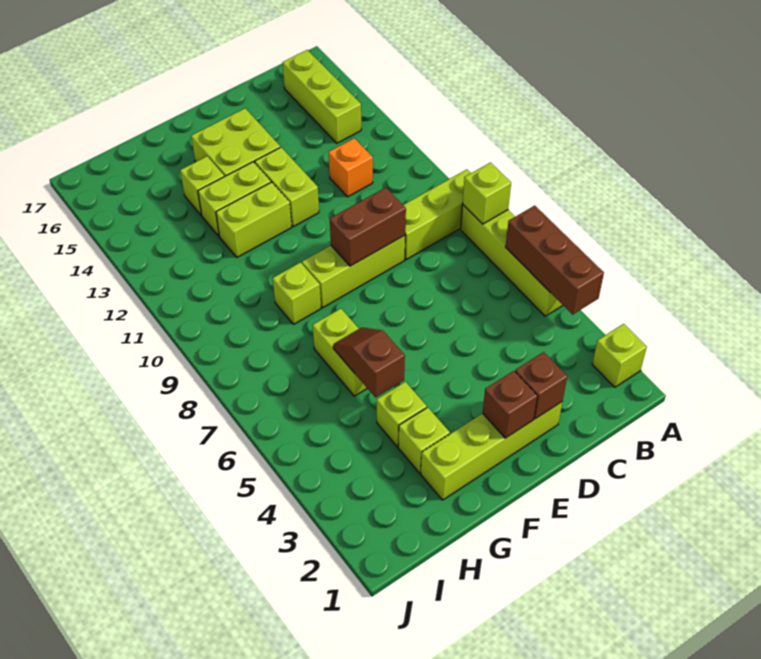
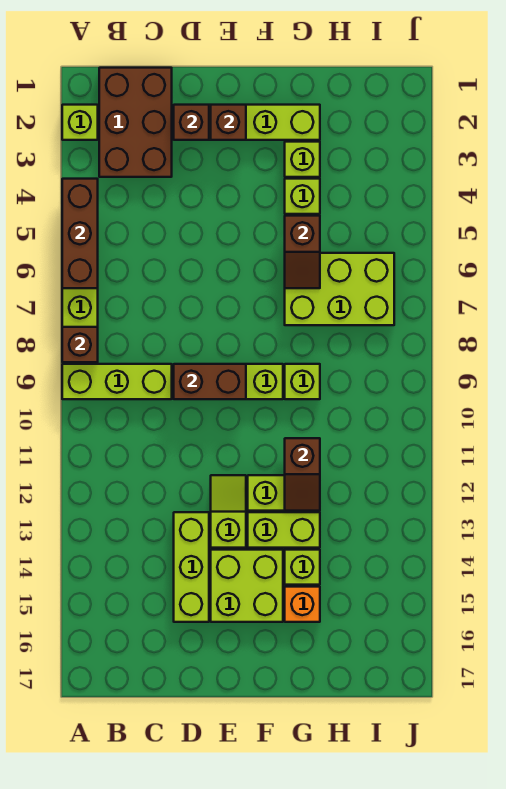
lime brick A8 level 2 -> brown brick A8 level 2
none -> brown brick B1:C3 level 1
lime brick B14:B16 level 1 -> lime brick D13:D15 level 1
orange brick C12 level 1 -> orange brick G15 level 1
lime brick E12:E13 level 1 -> lime slope E12:E13 level 1 top 13
lime brick G6:G7 level 1 -> lime brick G6:I7 level 1
none -> brown slope G11:G12 level 2 top 11

